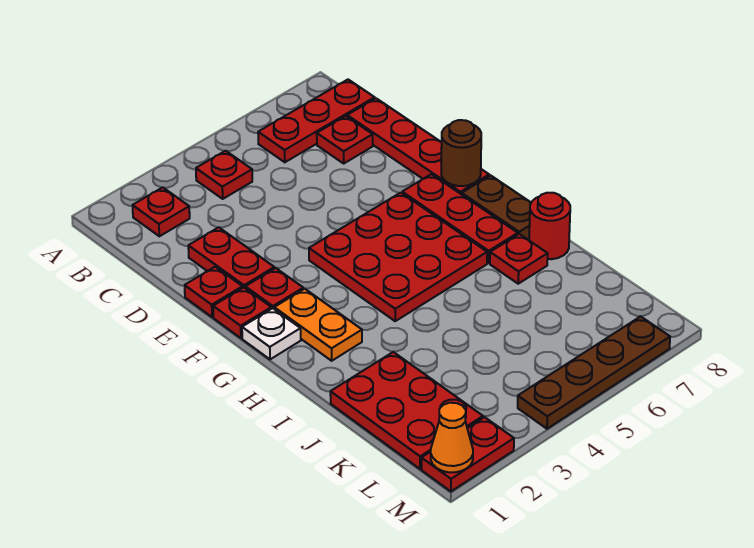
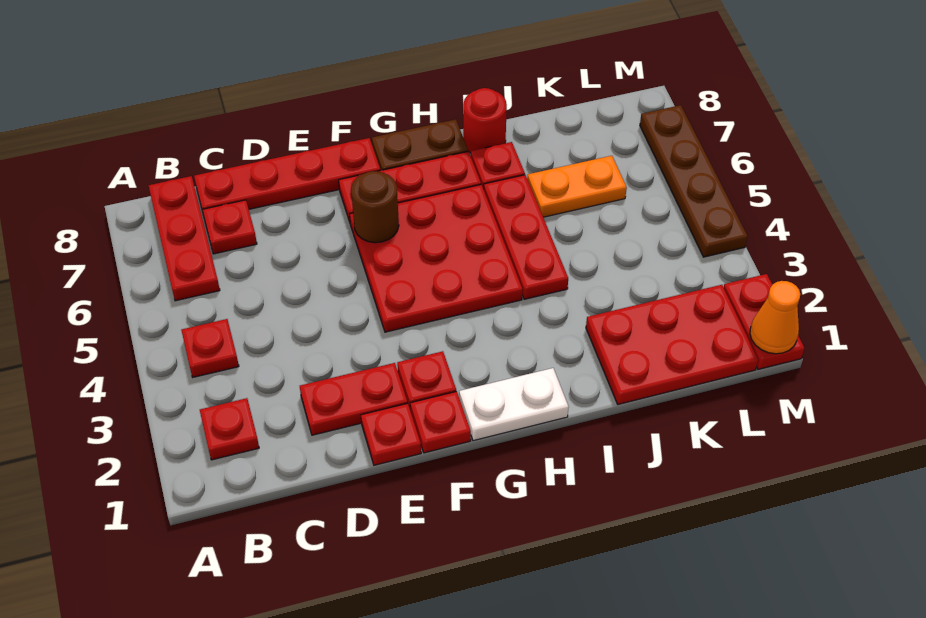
brown round brick F8 level 2 -> brown round brick F6 level 2
white plate G1 level 1 -> white plate G1:H1 level 1
orange plate G2:H2 level 1 -> orange plate J6:K6 level 1
none -> red plate I4:I6 level 1

